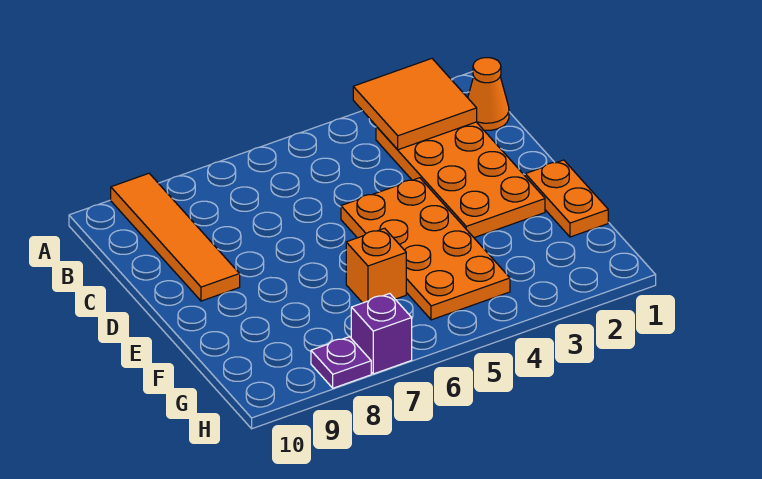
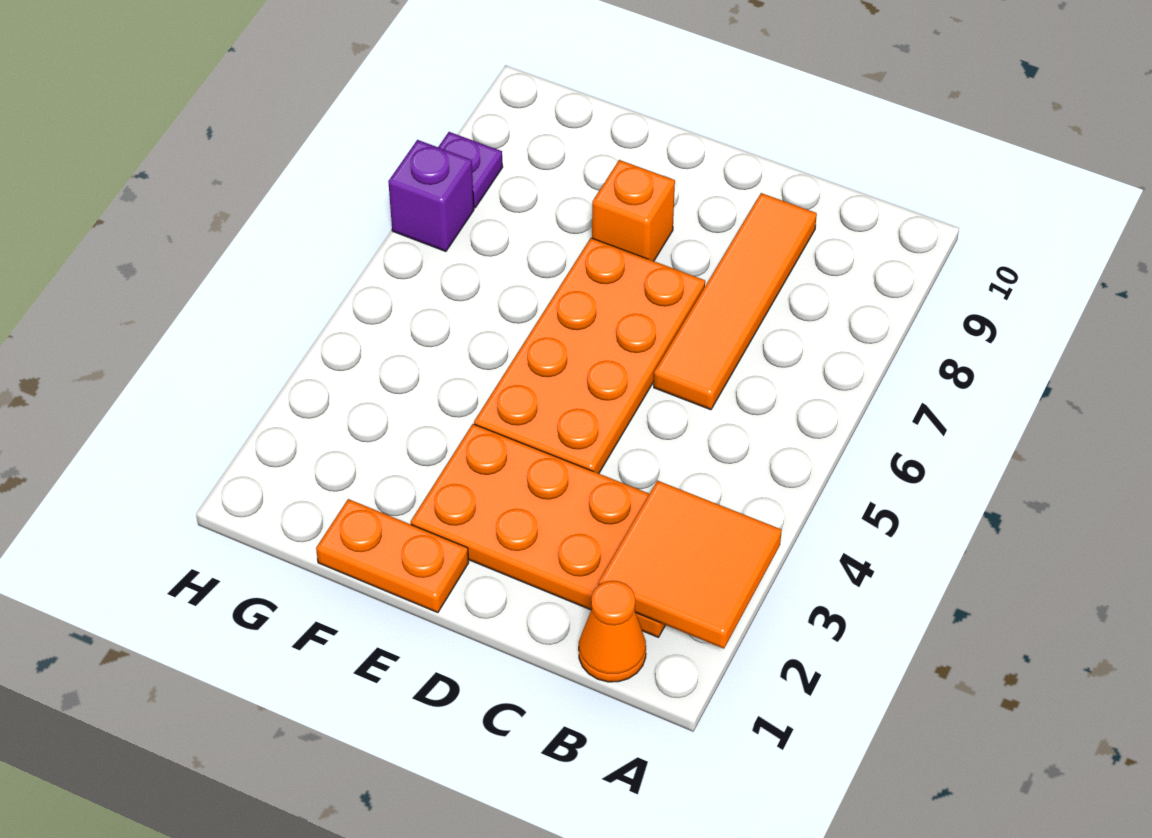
orange tile A9:D9 level 1 -> orange tile C6:C9 level 1
orange plate D4:G5 level 1 -> orange plate D4:E7 level 1
orange brick F6 level 1 -> orange brick E8 level 1

